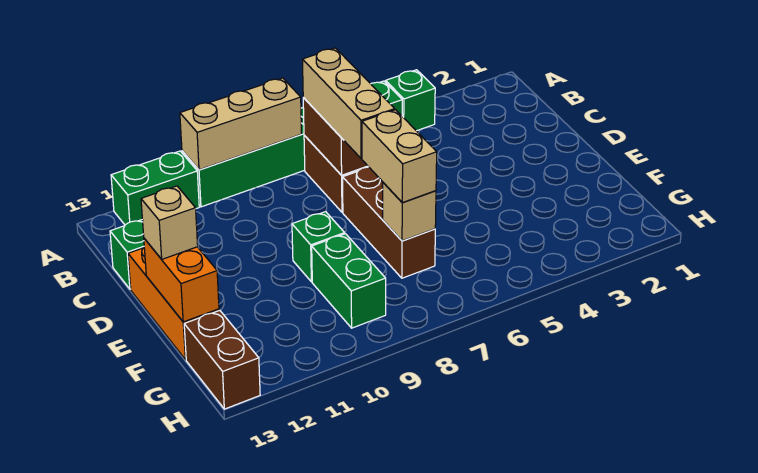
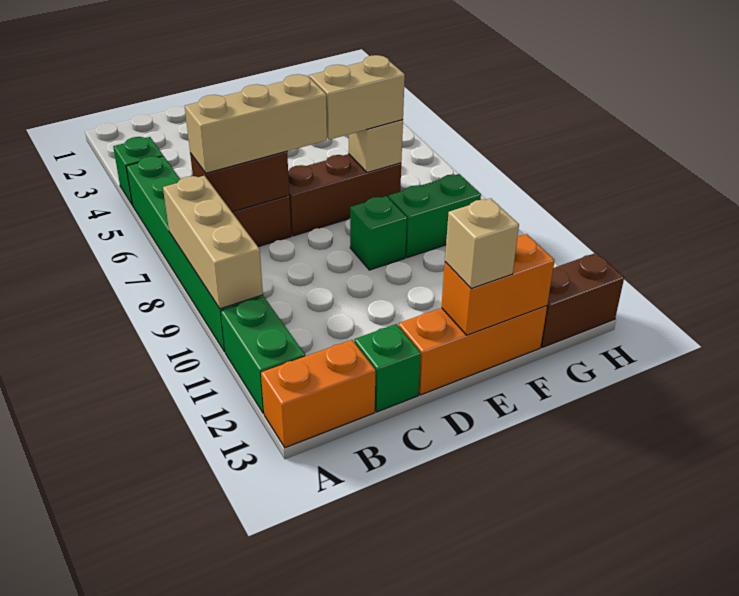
none -> orange brick A13:B13 level 1

